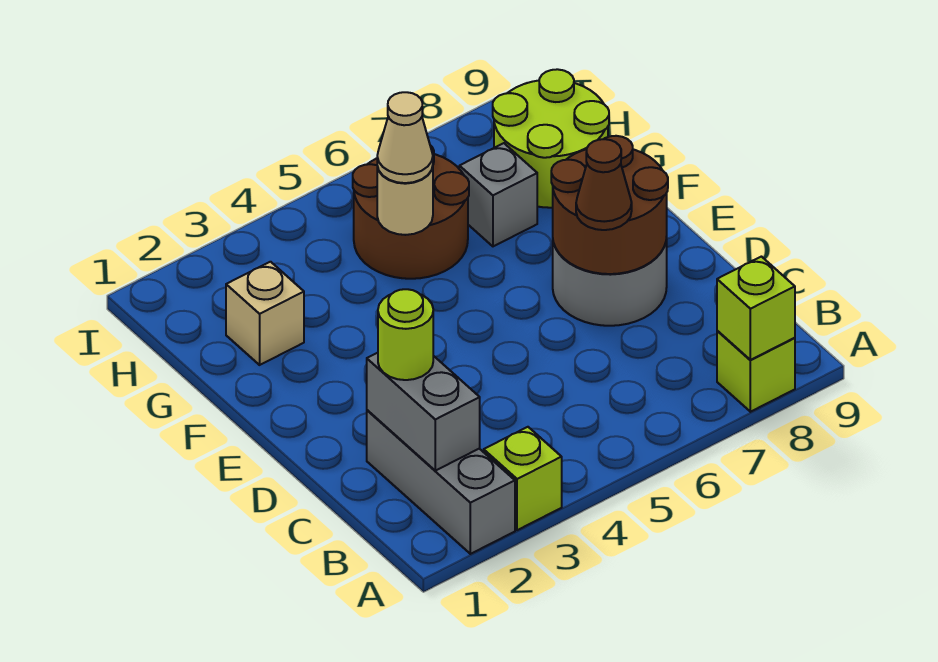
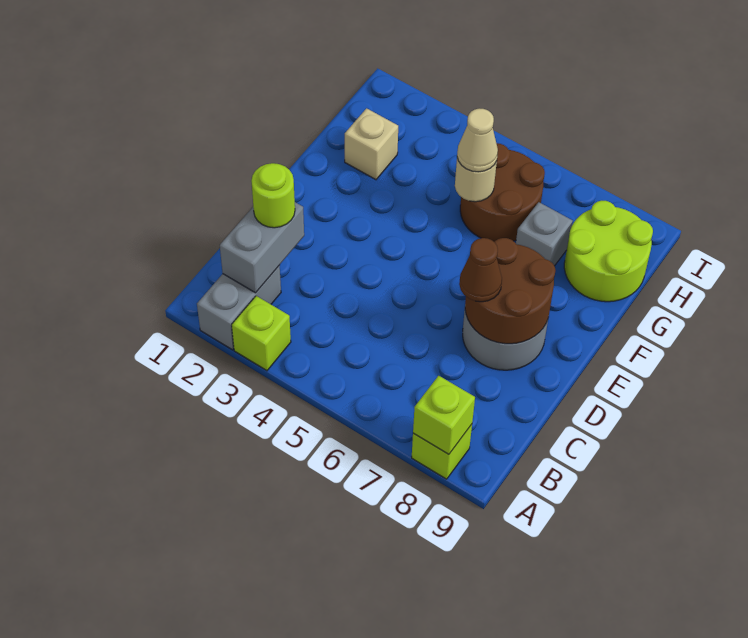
grey brick A2:C2 level 1 -> grey brick A2:B2 level 1

